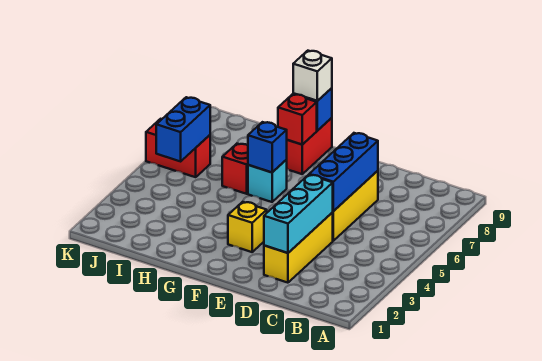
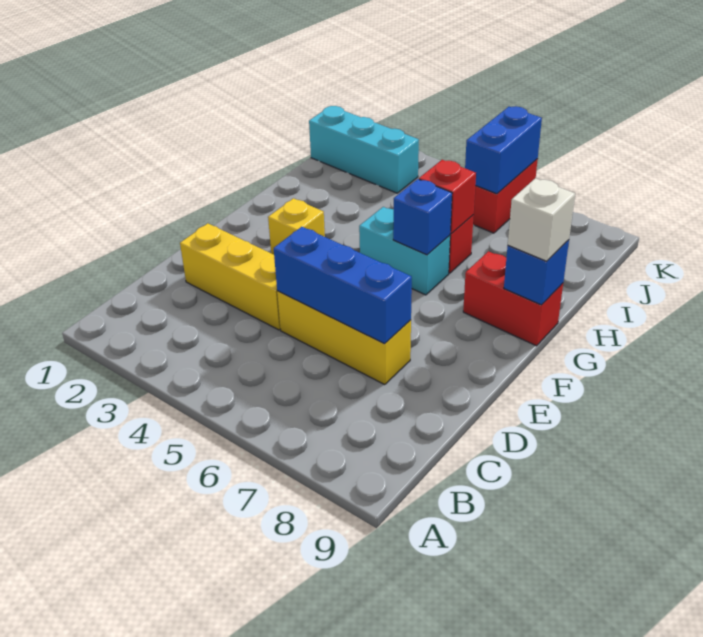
cyan brick D2:D4 level 2 -> cyan brick J1:J3 level 1
cyan brick G6 level 1 -> cyan brick G5:G6 level 1
red brick G8 level 2 -> red brick H6 level 2
blue brick J5:J6 level 2 -> blue brick J6:K6 level 2

